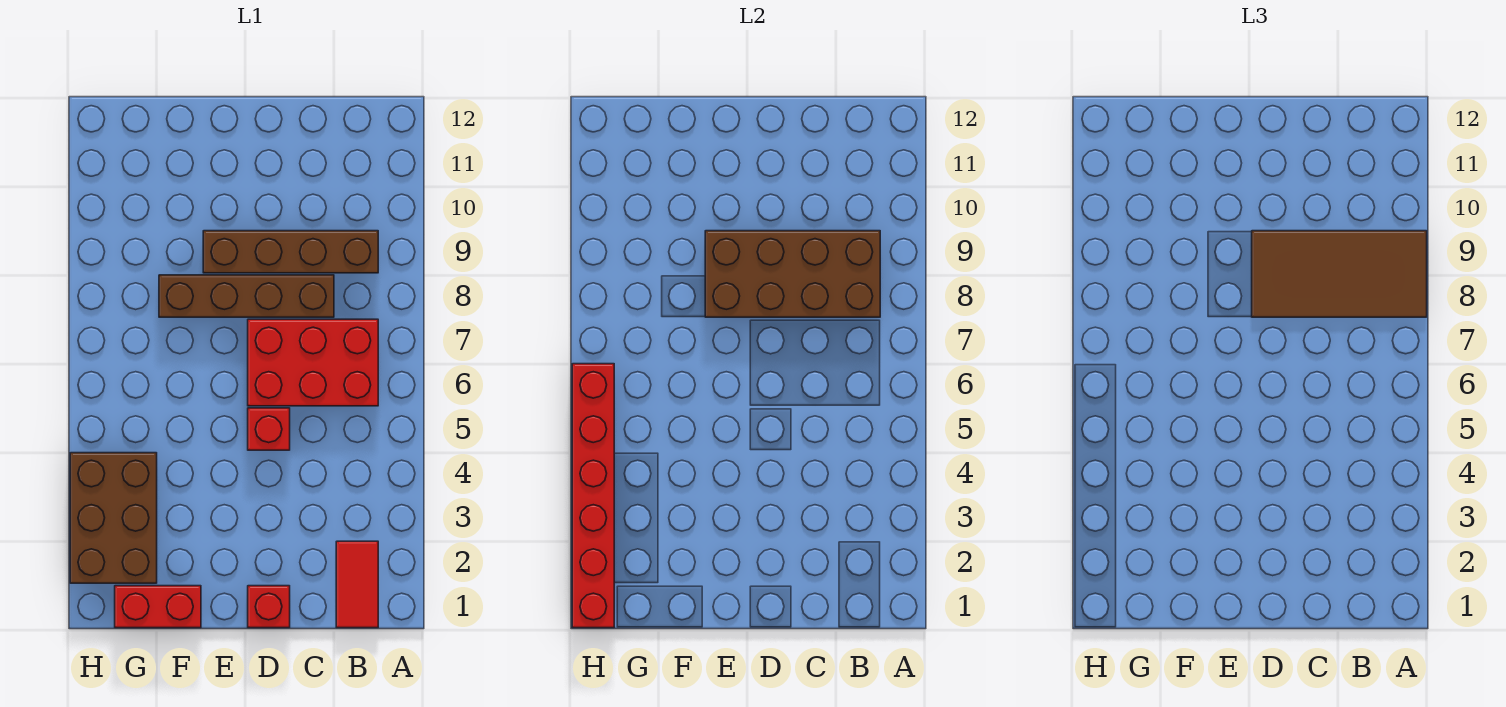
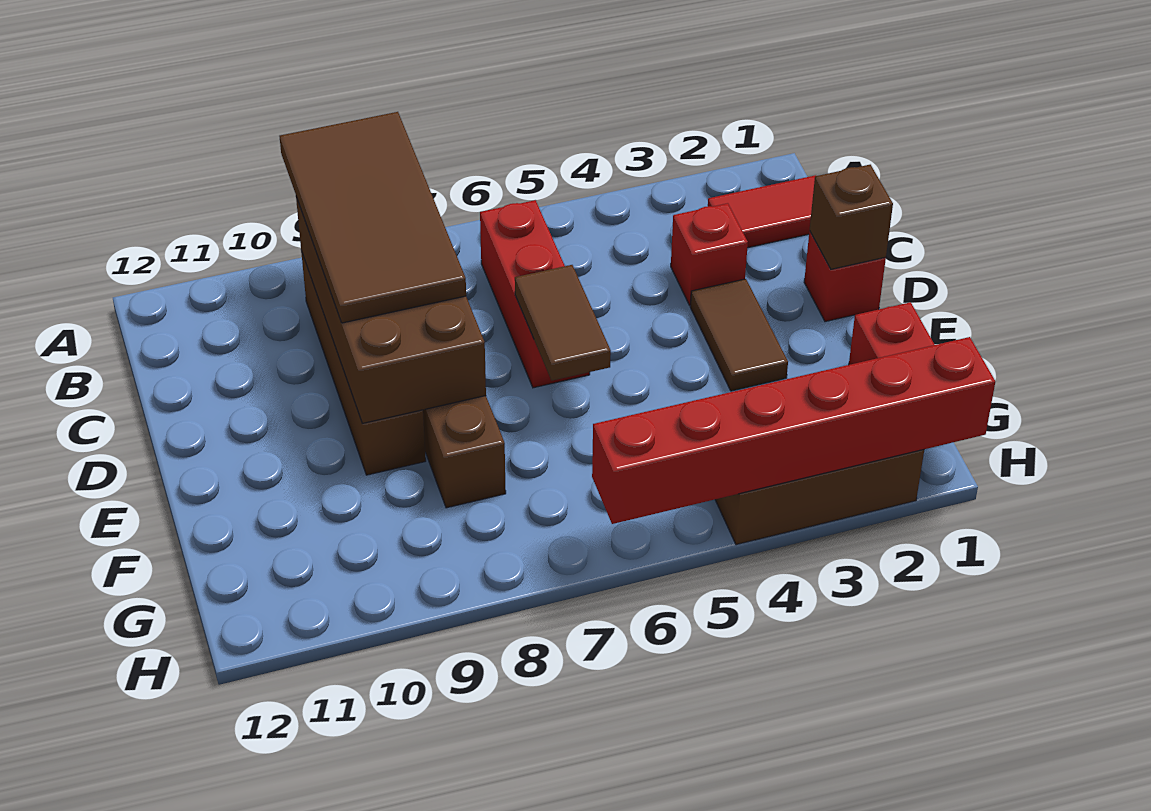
red brick B6:D7 level 1 -> red brick B6:D6 level 1
none -> brown brick D1 level 2
none -> brown tile D3:E3 level 1
red brick D5 level 1 -> red brick C3 level 1
none -> brown tile D6:E6 level 2

